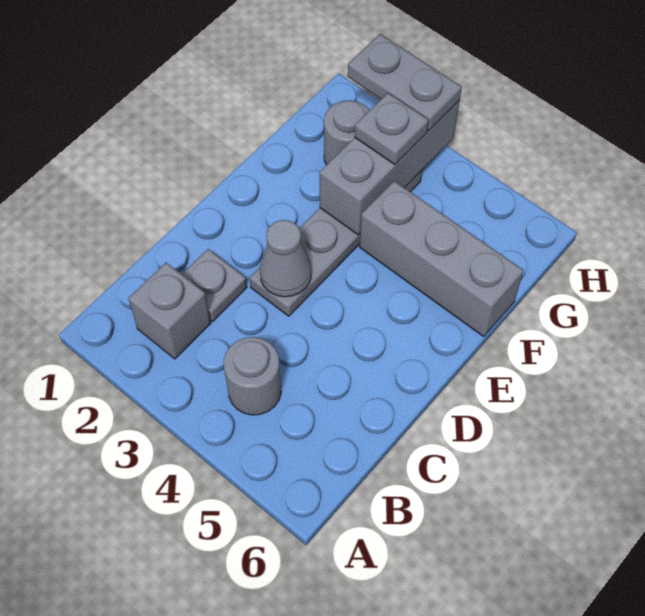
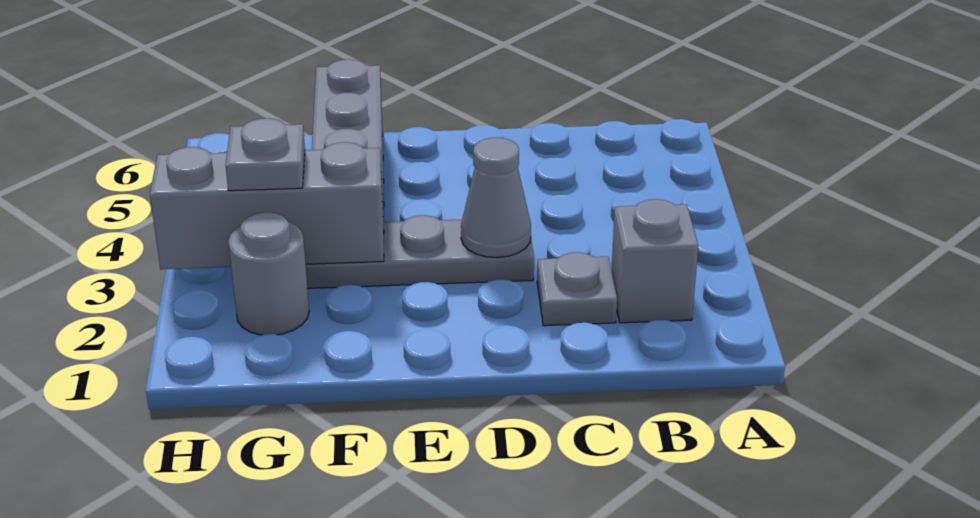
grey round brick B4 level 1 -> none
grey plate H2:H3 level 3 -> none

